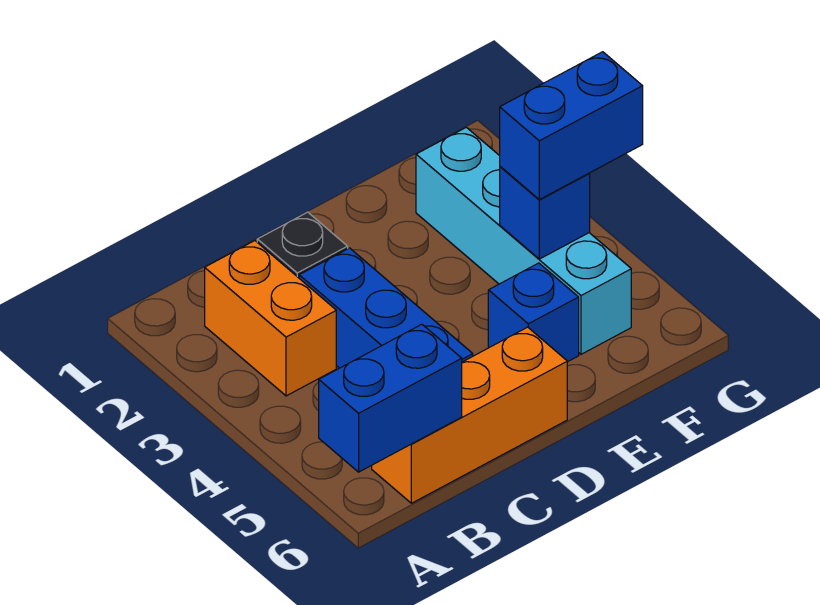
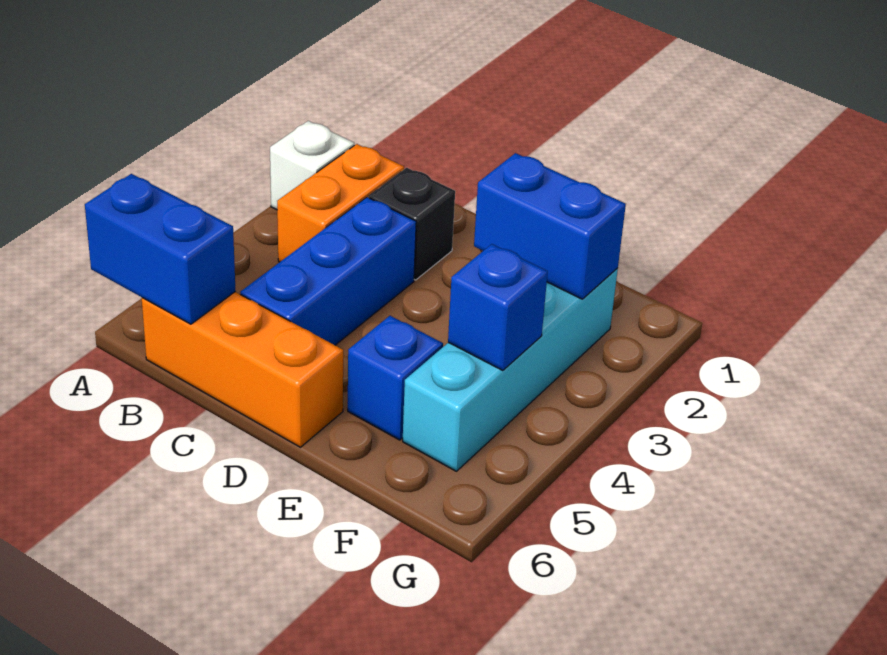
none -> white brick A2 level 1
blue brick F4:G4 level 3 -> blue brick E2:F2 level 2

